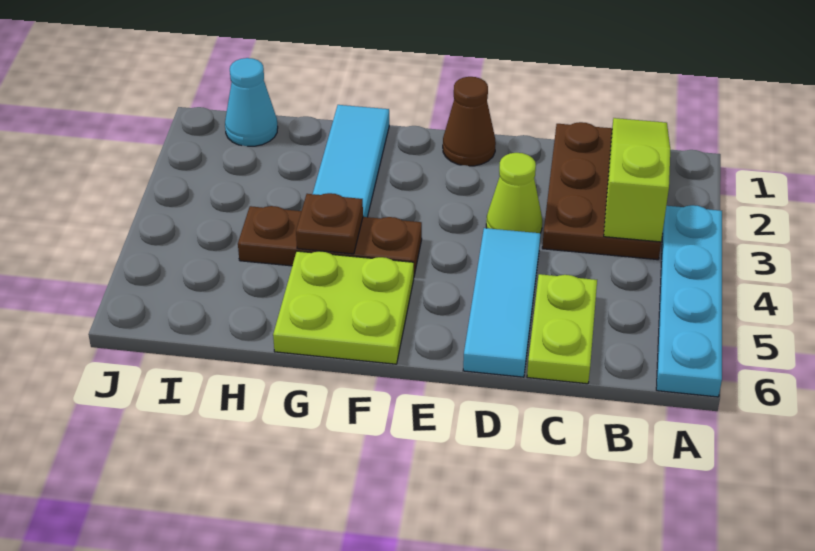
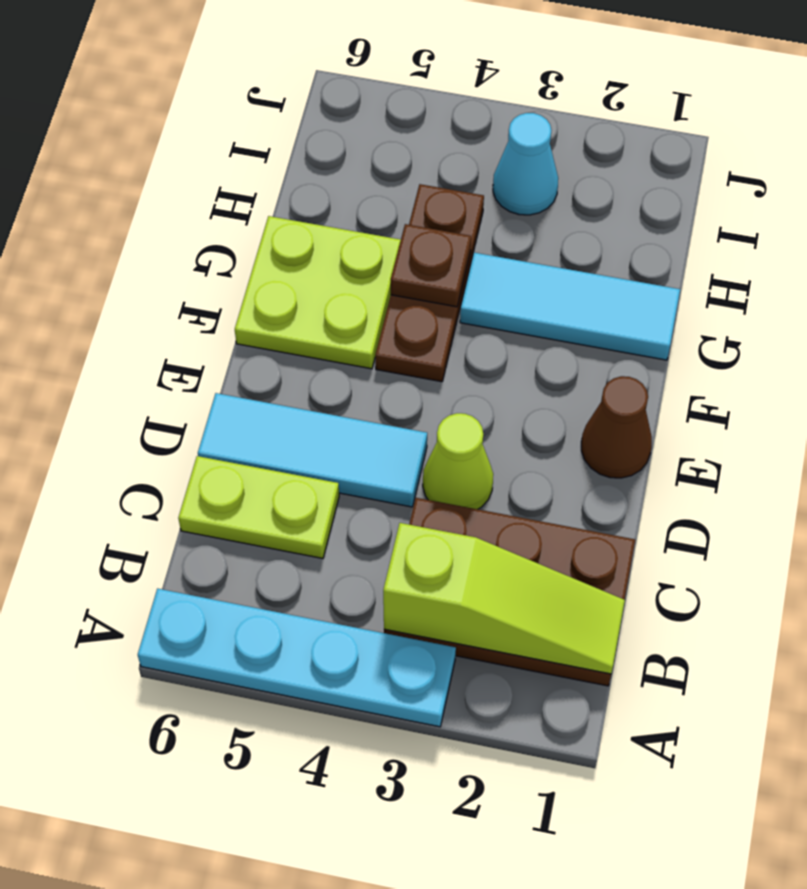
cyan cone I1 level 1 -> cyan cone I3 level 1

